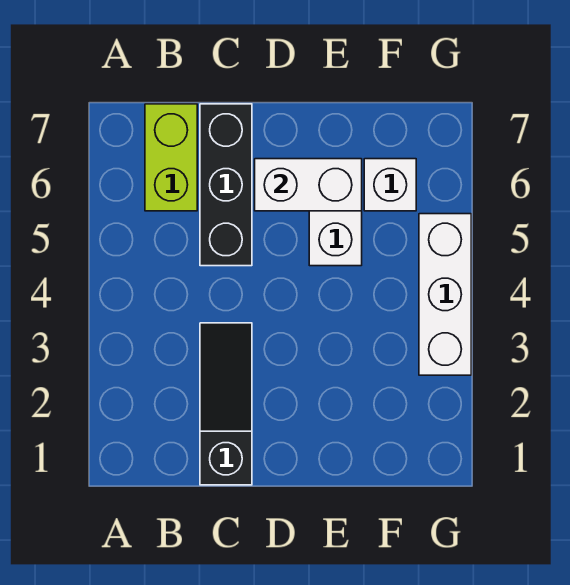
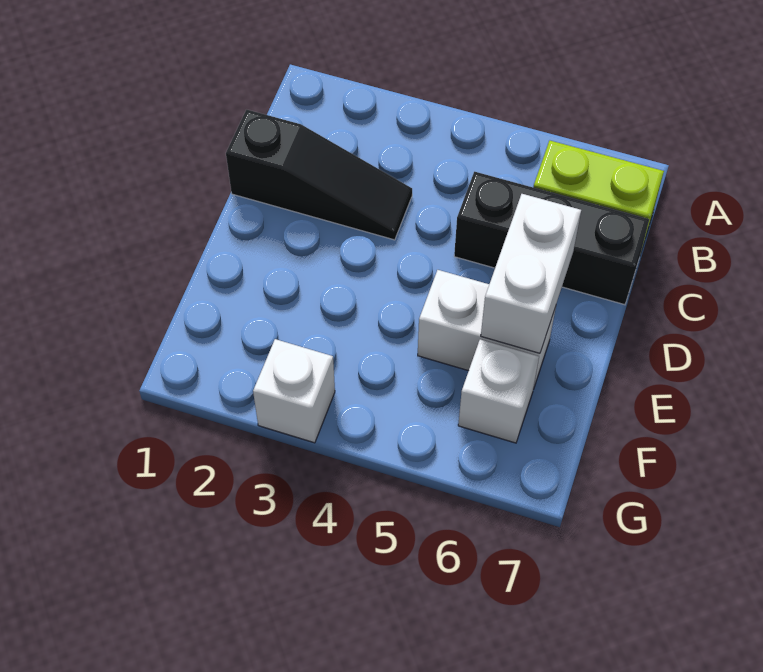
white brick G3:G5 level 1 -> white brick G3 level 1

